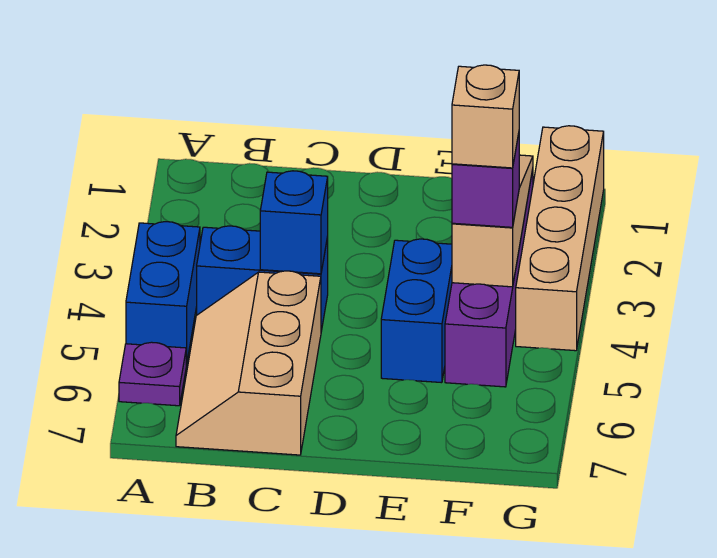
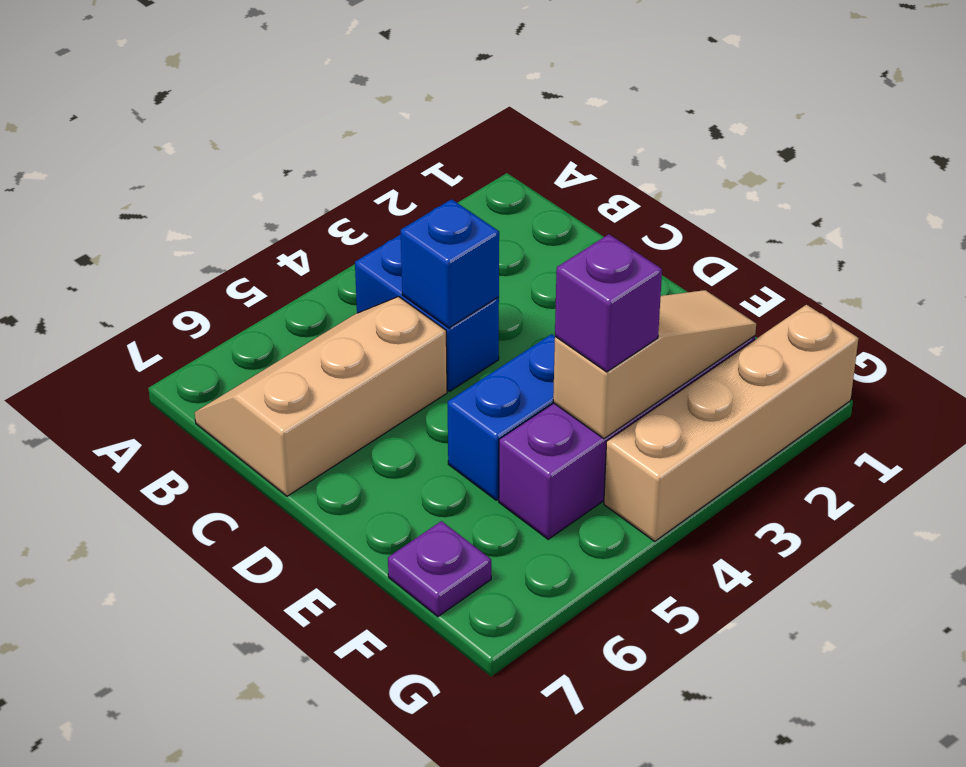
blue brick A4:A5 level 1 -> none
purple plate A6 level 1 -> purple plate F7 level 1
tan brick F4 level 4 -> none

